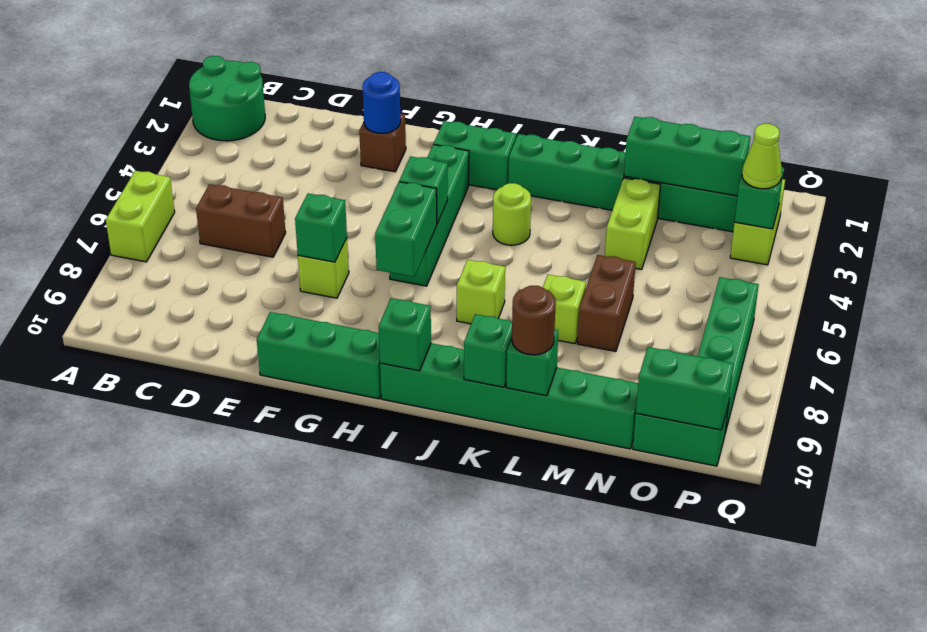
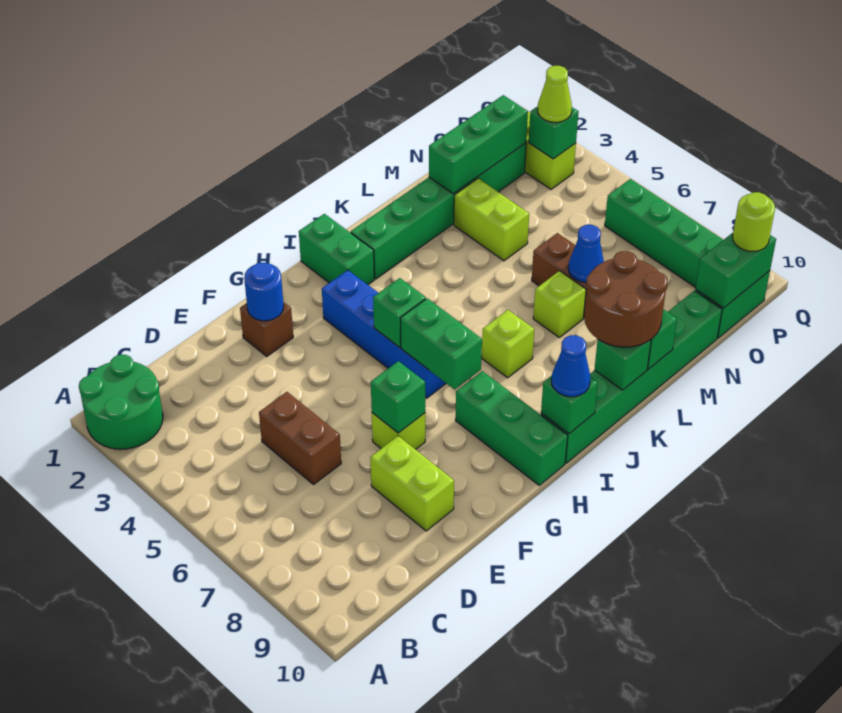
lime brick A6:A7 level 1 -> lime brick E8:E9 level 1
brown brick C6:D6 level 1 -> brown brick D5:D6 level 1
green brick F10:H10 level 1 -> green brick H8:H10 level 1
green brick H2:I2 level 1 -> green brick I1:I2 level 1
green brick H3:H6 level 1 -> blue brick H3:H6 level 1
none -> blue cone I10 level 3
lime round brick J4 level 1 -> lime round brick P10 level 3
brown round brick L10 level 3 -> brown round brick K9:L10 level 3
none -> blue cone M7 level 2

